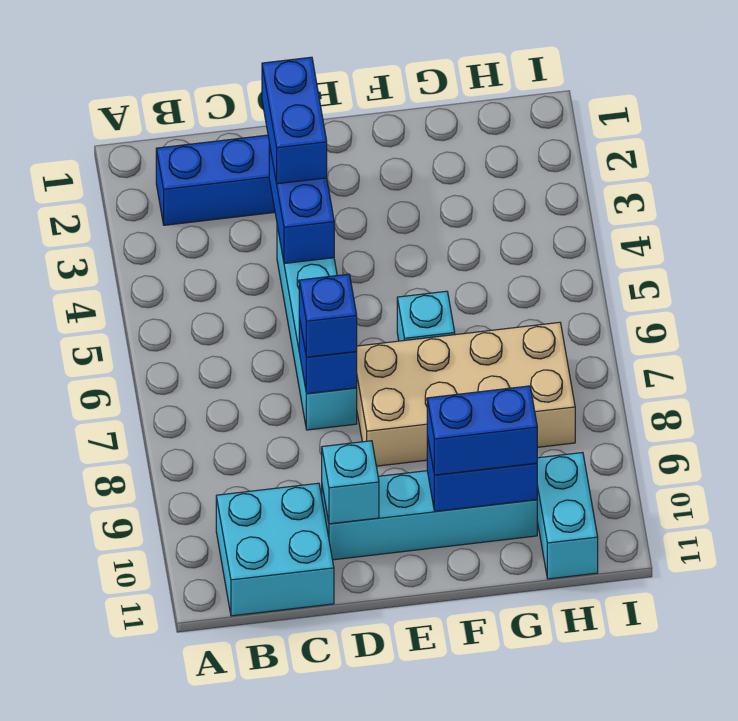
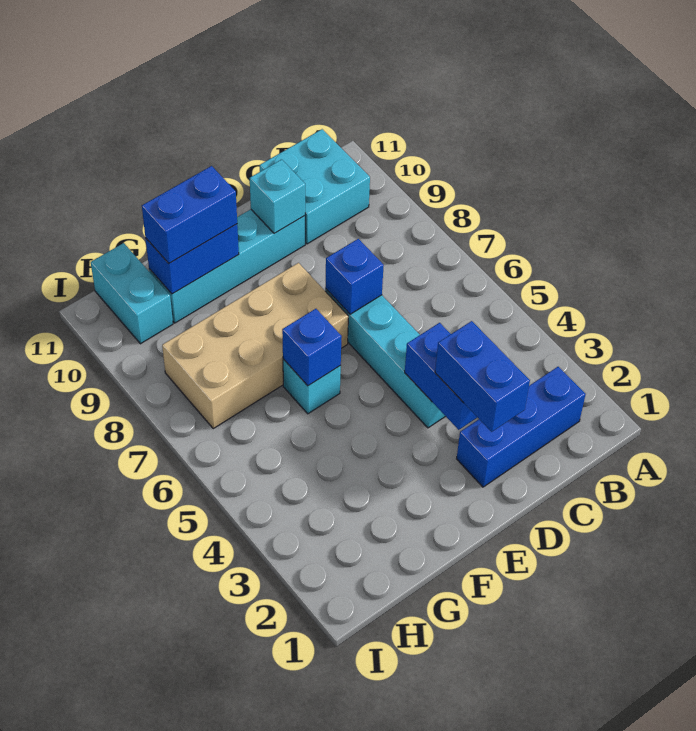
blue brick D7 level 3 -> blue brick F6 level 2

